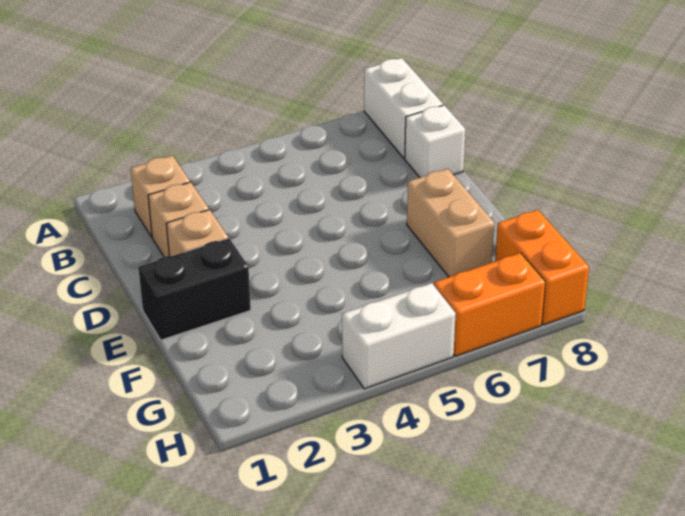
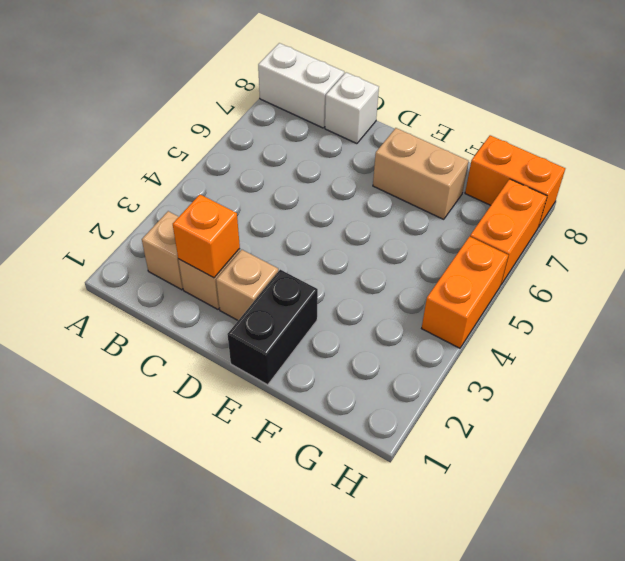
none -> orange brick C2 level 2
white brick H4:H5 level 1 -> orange brick H4:H5 level 1

